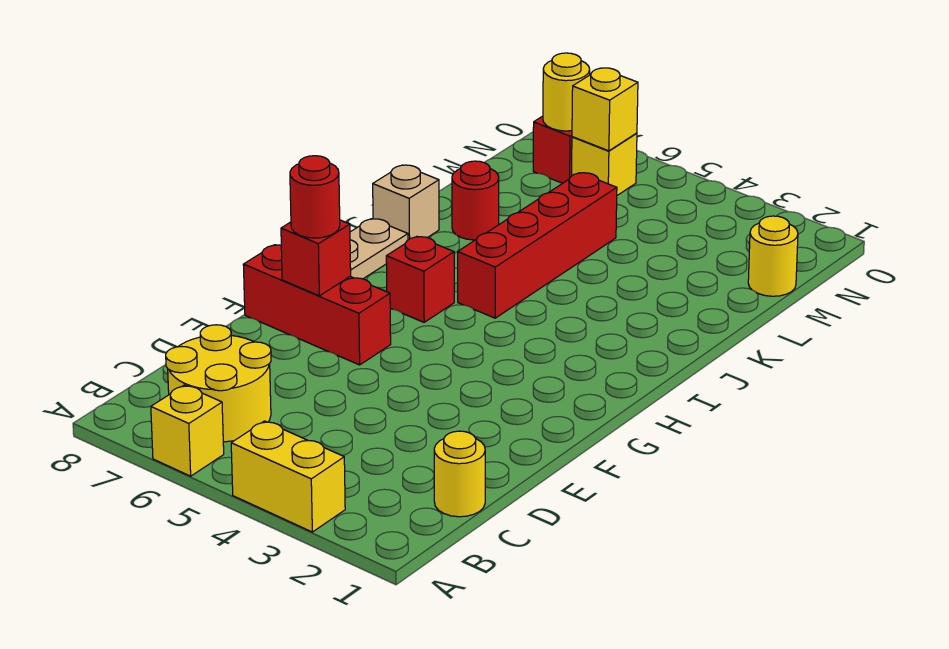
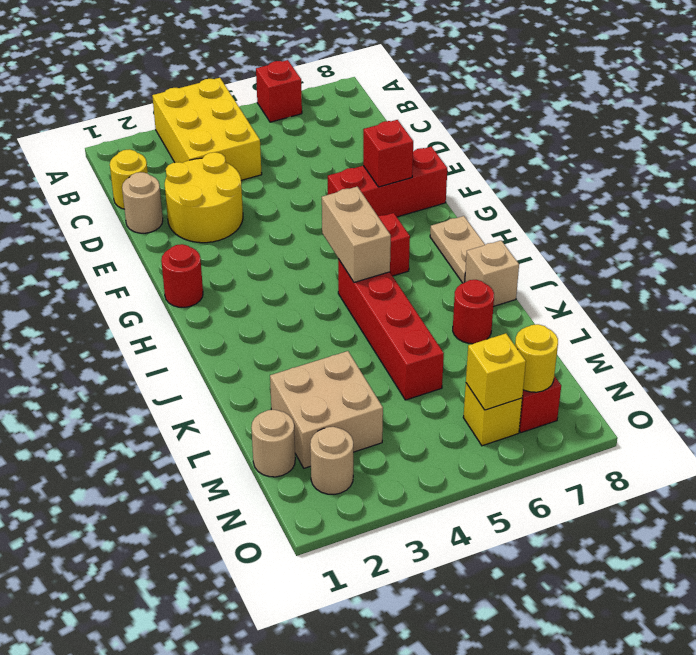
yellow brick A3:A4 level 1 -> yellow brick A3:C4 level 1
yellow brick A6 level 1 -> red brick A6 level 1
yellow round brick B6:C7 level 1 -> yellow round brick D2:E3 level 1
none -> tan round brick D1 level 1
red round brick F7 level 3 -> red round brick G1 level 1
none -> tan brick H5:I5 level 2
none -> tan brick L2:M3 level 1
yellow round brick M1 level 1 -> tan round brick M1 level 1
none -> tan round brick N2 level 1

